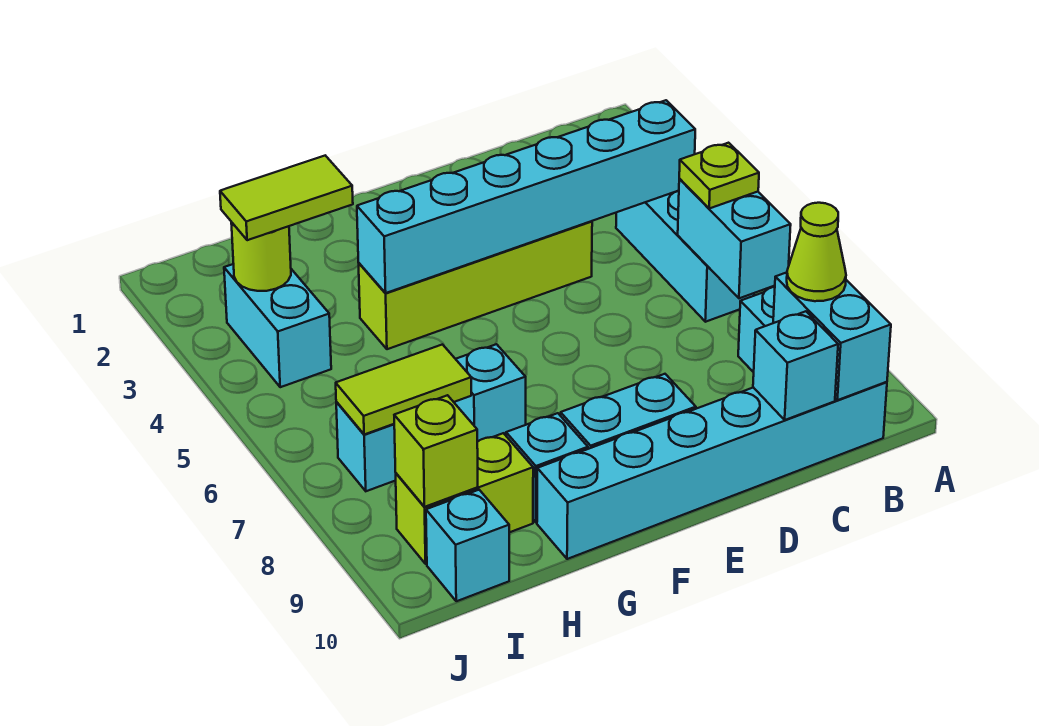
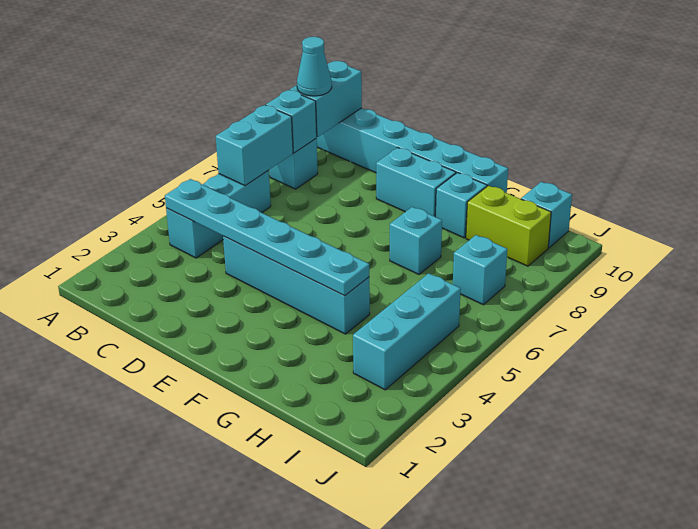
cyan brick B4:G4 level 2 -> cyan plate B4:G4 level 2
lime plate B6 level 3 -> none
lime cone B9 level 3 -> cyan cone B9 level 3
cyan brick C10 level 2 -> cyan brick B8 level 2
lime brick D4:G4 level 1 -> cyan brick D4:G4 level 1
lime tile H3:I3 level 3 -> none
lime tile H7:I7 level 2 -> none
cyan brick I3:I4 level 1 -> cyan brick I3:I5 level 1
lime round brick I3 level 2 -> none
lime brick I9 level 2 -> none

